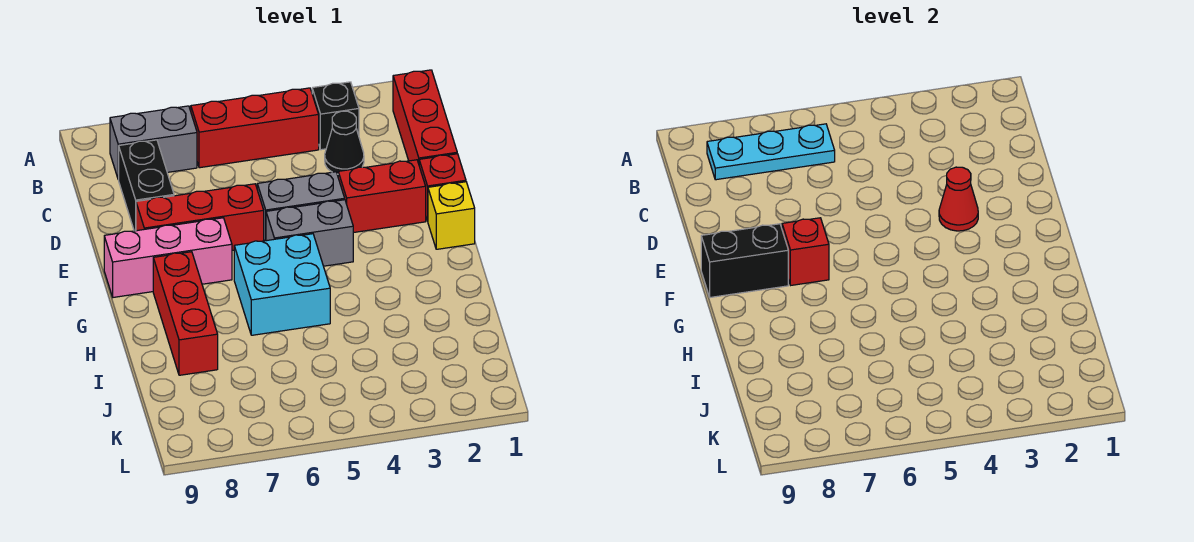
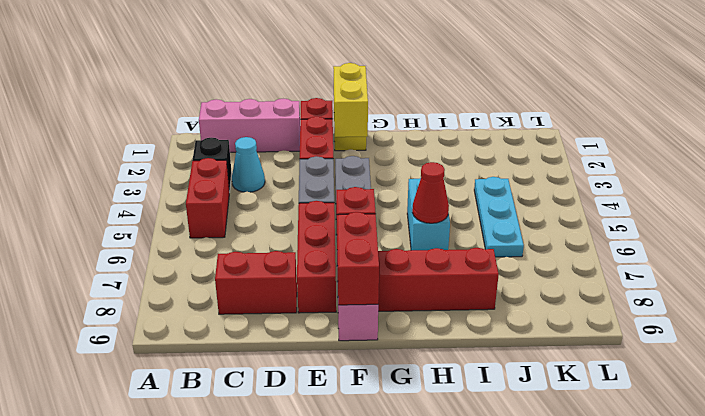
red brick B1:D1 level 1 -> pink brick B1:D1 level 1
red brick B4:B6 level 1 -> red brick B4:B5 level 1
cyan plate B6:B8 level 2 -> cyan plate J4:J6 level 1
grey brick B7:B8 level 1 -> none
black cone C3 level 1 -> cyan cone C3 level 1
black brick C8:D8 level 1 -> red brick C8:D8 level 1
red cone E3 level 2 -> red cone H6 level 2
none -> yellow brick F1:F2 level 2
black brick F8:F9 level 2 -> red brick F8:F9 level 2
cyan brick G5:H6 level 1 -> cyan brick H5:H6 level 1

